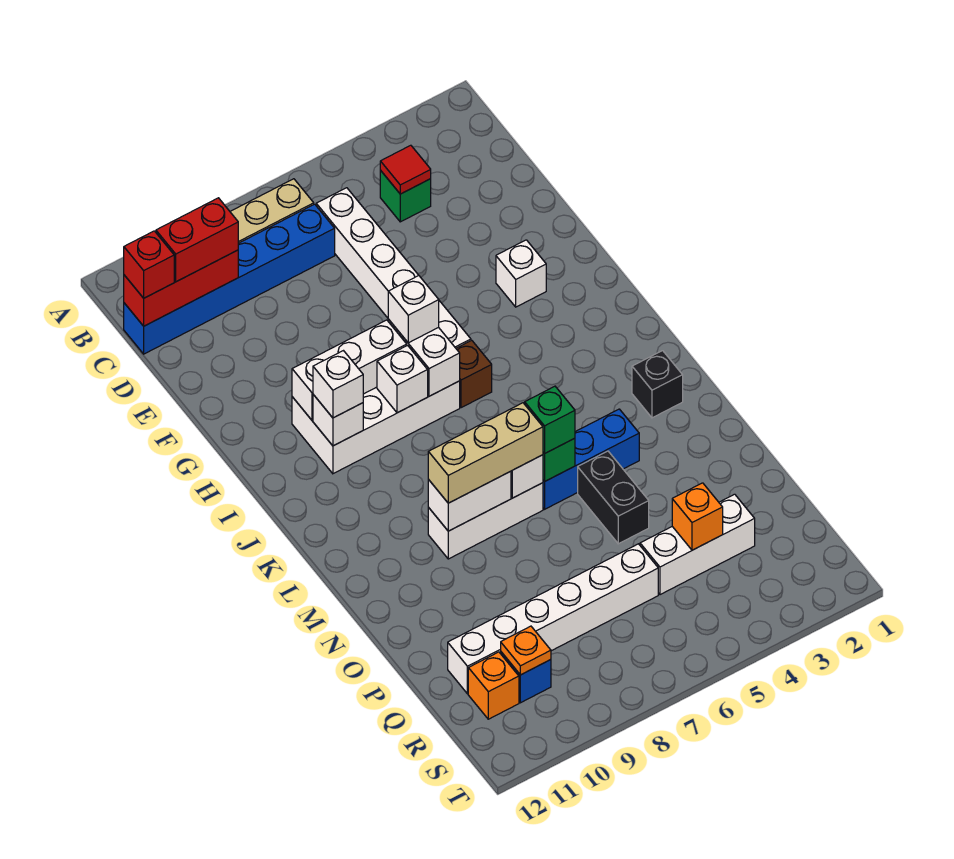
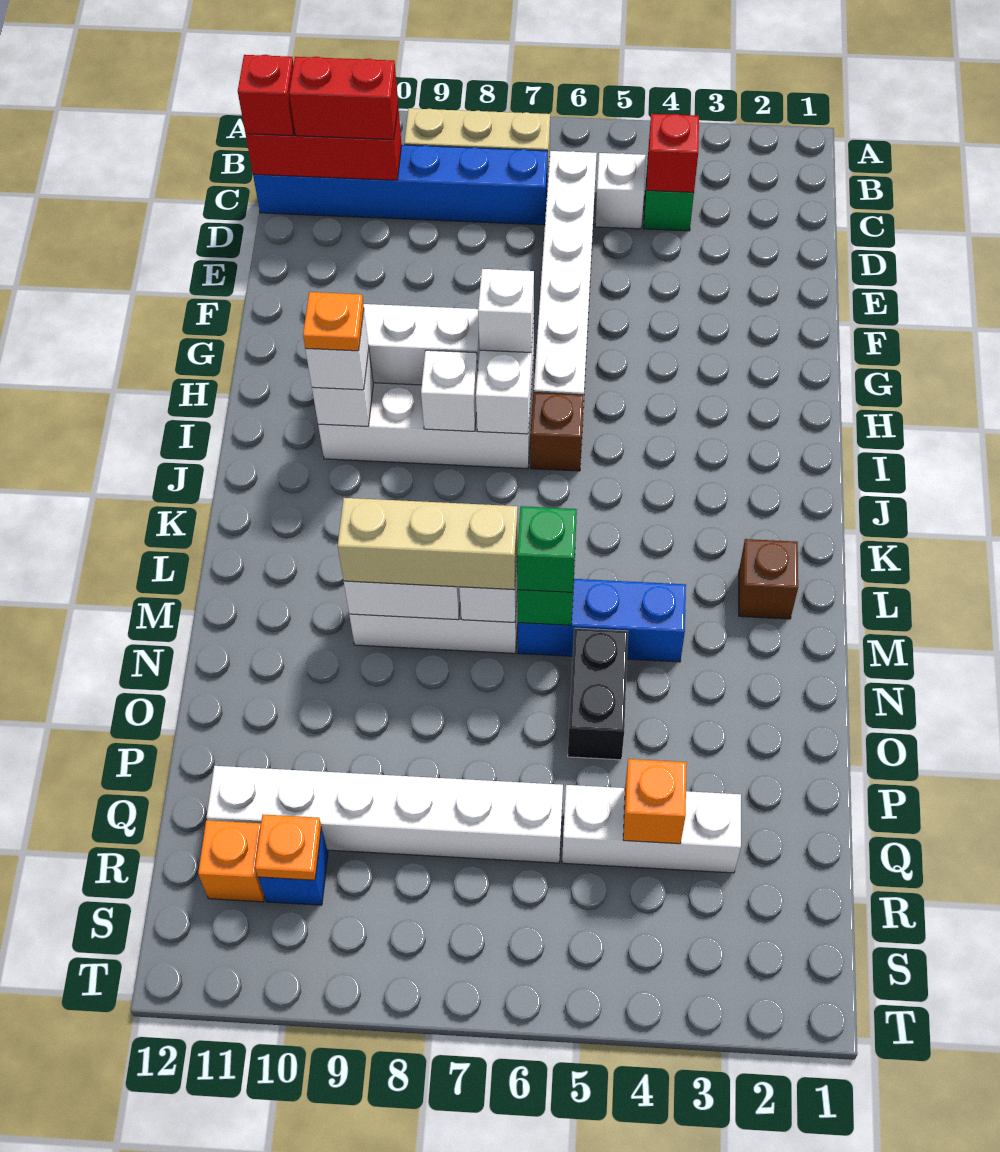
red tile C4 level 2 -> red brick C4 level 2
white brick G3 level 1 -> white brick C5 level 1
none -> orange plate I10 level 4
black brick L2 level 1 -> brown brick L2 level 1

